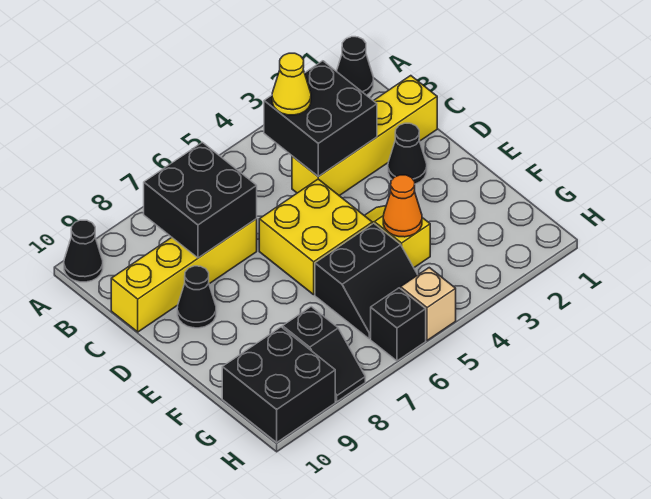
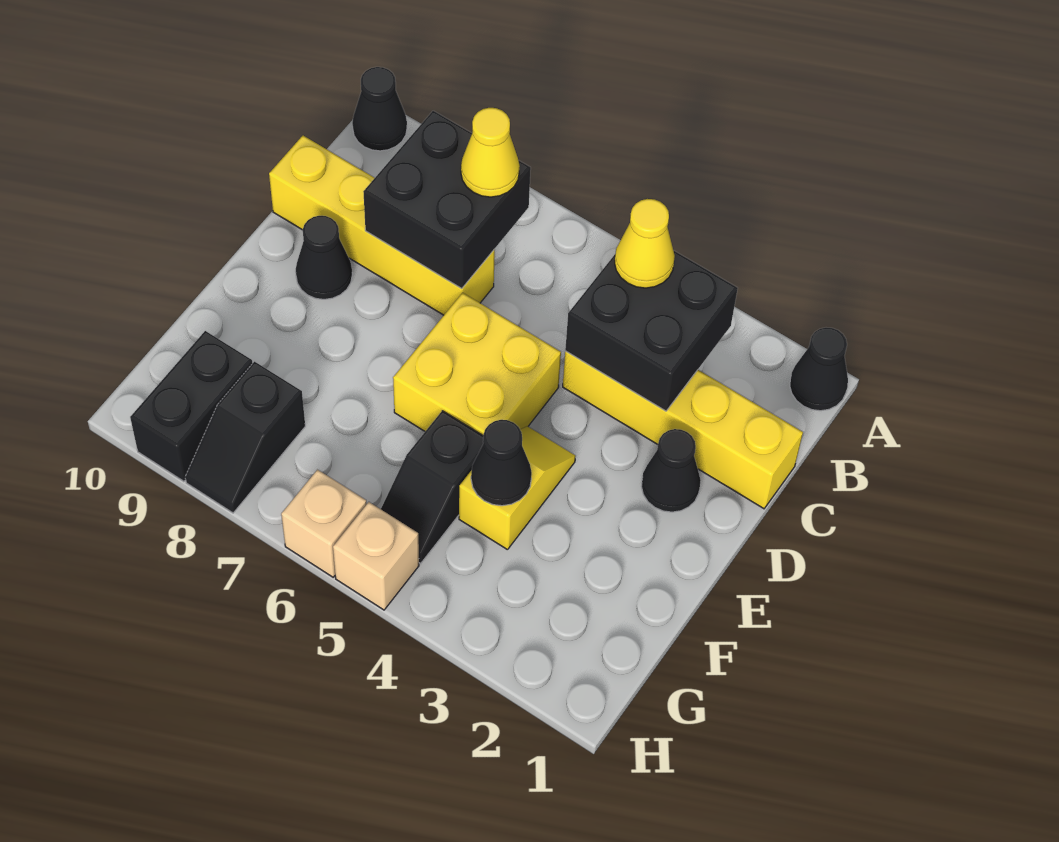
none -> yellow cone B7 level 3
orange cone F4 level 2 -> black cone F4 level 2
black slope F5:G6 level 1 top F -> black slope F5:G5 level 1 top F
black brick G9:H10 level 1 -> black brick G9:H9 level 1
black brick H6 level 1 -> tan brick H6 level 1

